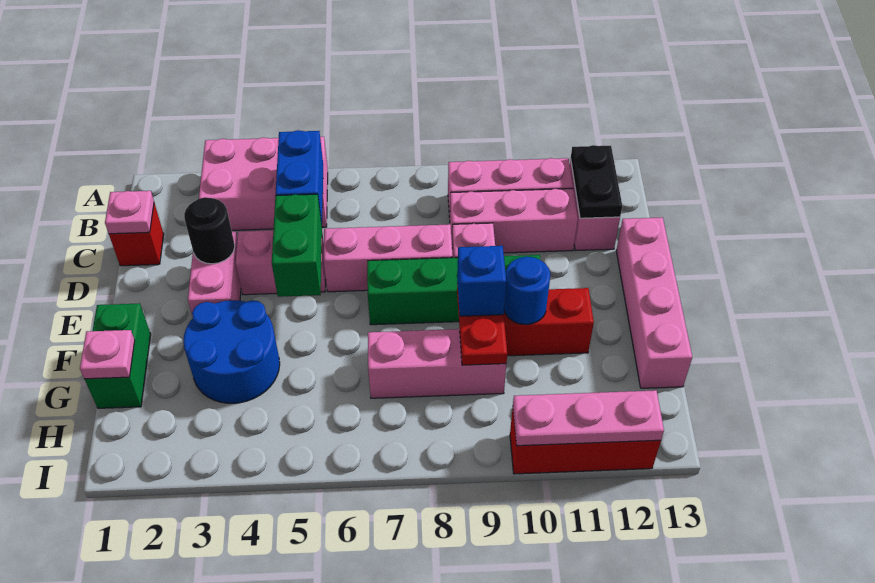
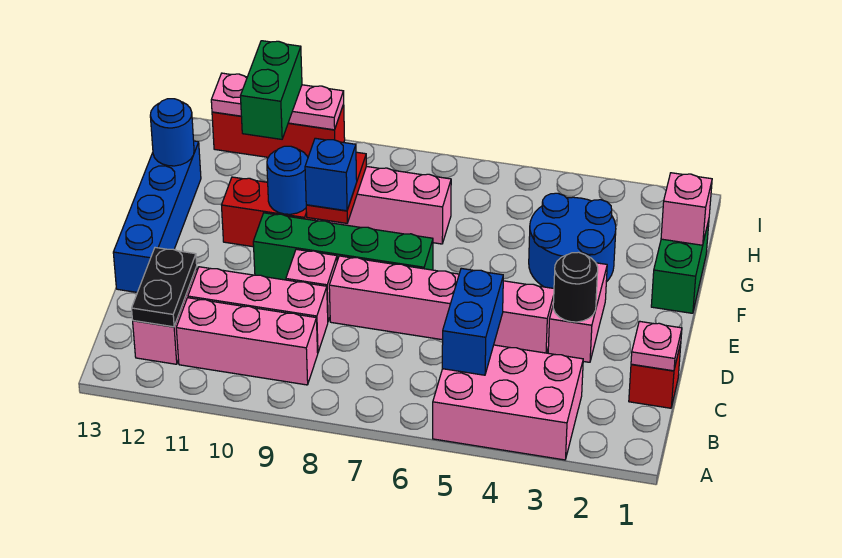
green brick D5:E5 level 2 -> green brick H11:I11 level 3
pink brick D13:G13 level 1 -> blue brick D13:G13 level 1
pink plate G1 level 2 -> pink brick G1 level 2
none -> blue round brick G13 level 2

